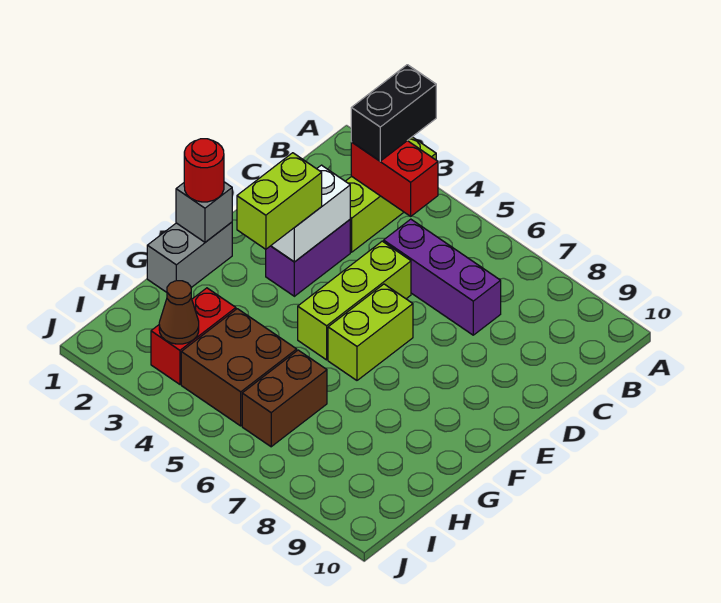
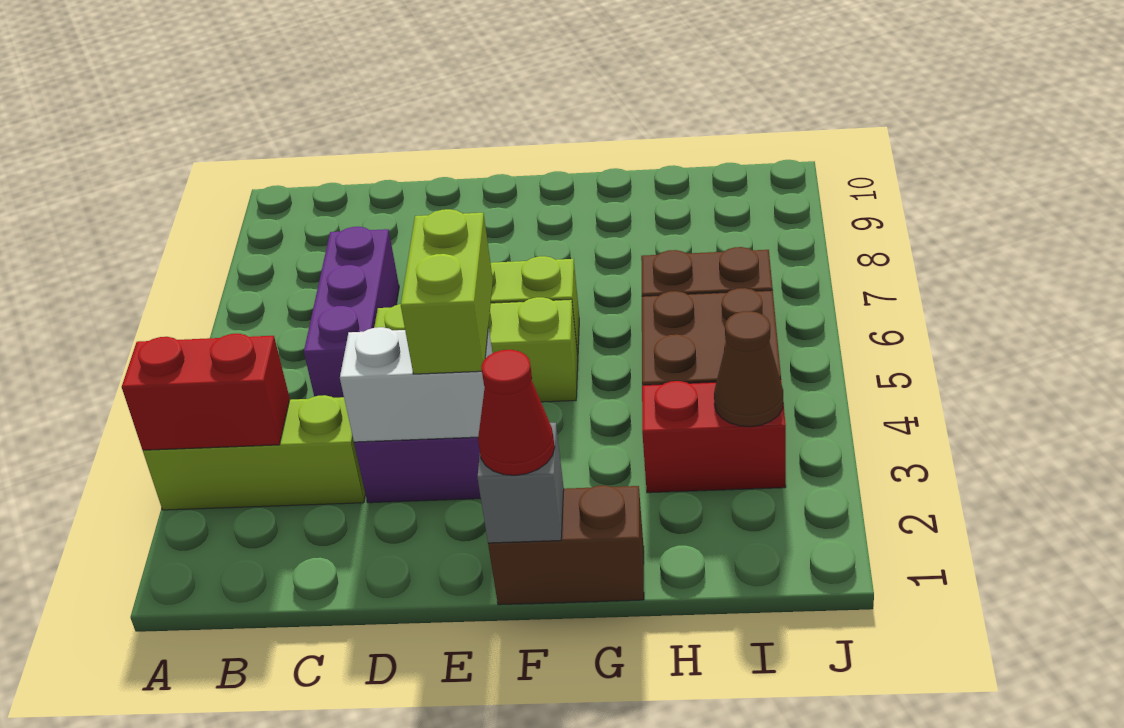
black brick A3:B3 level 3 -> none
red brick B3:B4 level 2 -> red brick A3:B3 level 2
lime brick E3:F3 level 3 -> lime brick E3:E4 level 3
grey brick F1:G1 level 1 -> brown brick F1:G1 level 1
red round brick F1 level 3 -> red cone F1 level 3

